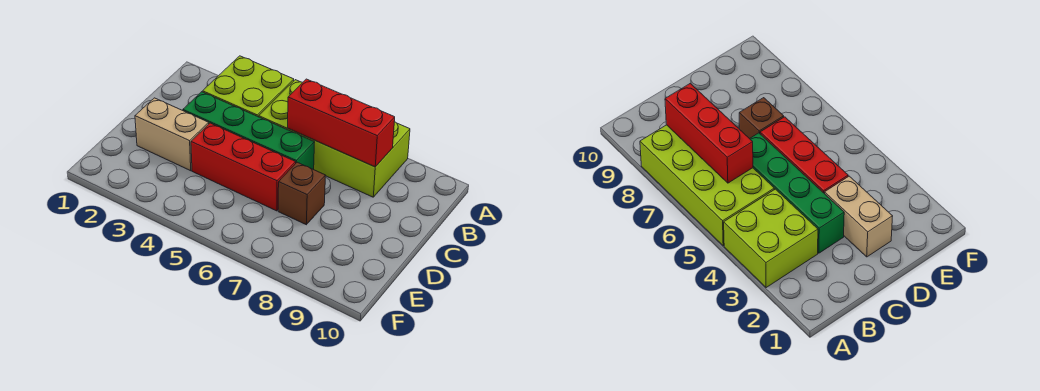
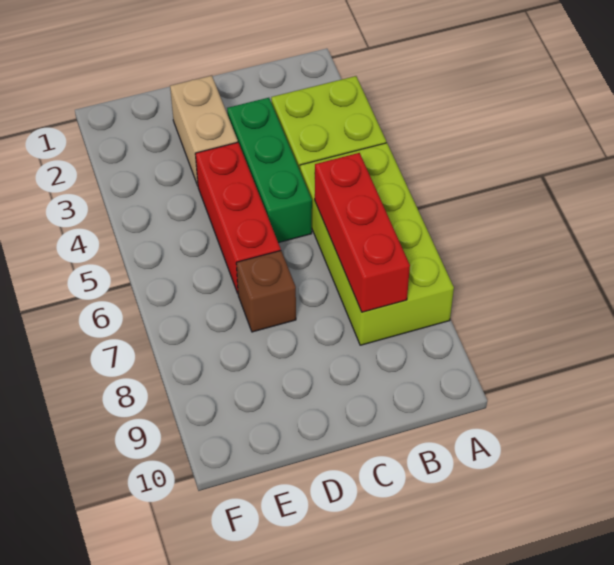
green brick C3:C6 level 1 -> green brick C3:C5 level 1

